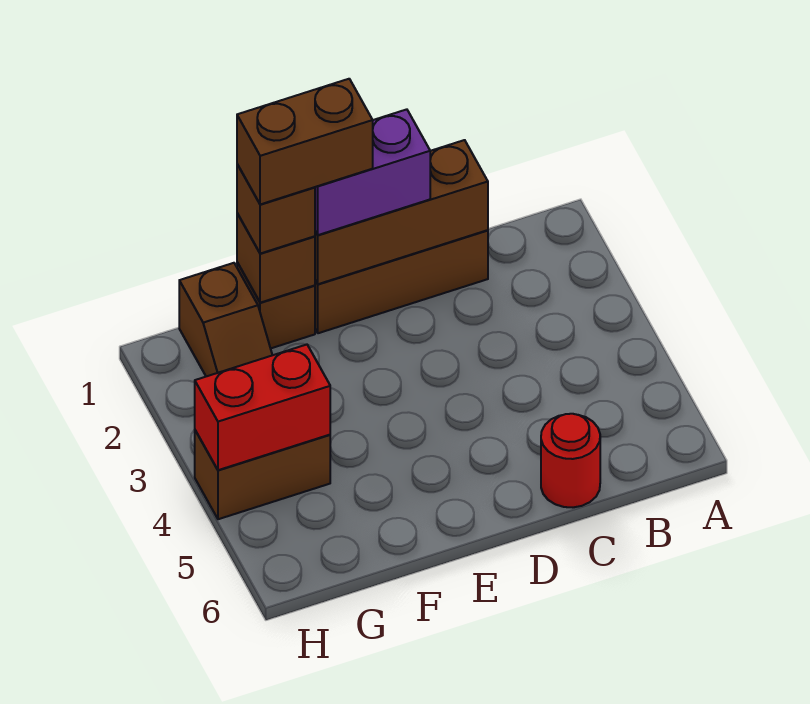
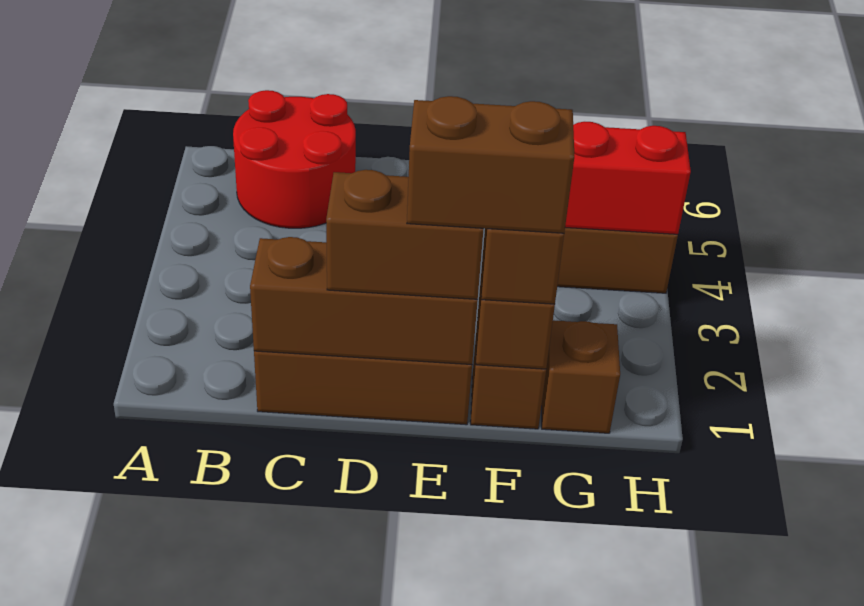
red round brick C6 level 1 -> red round brick B5:C6 level 1
purple brick D1:E1 level 3 -> brown brick D1:E1 level 3

